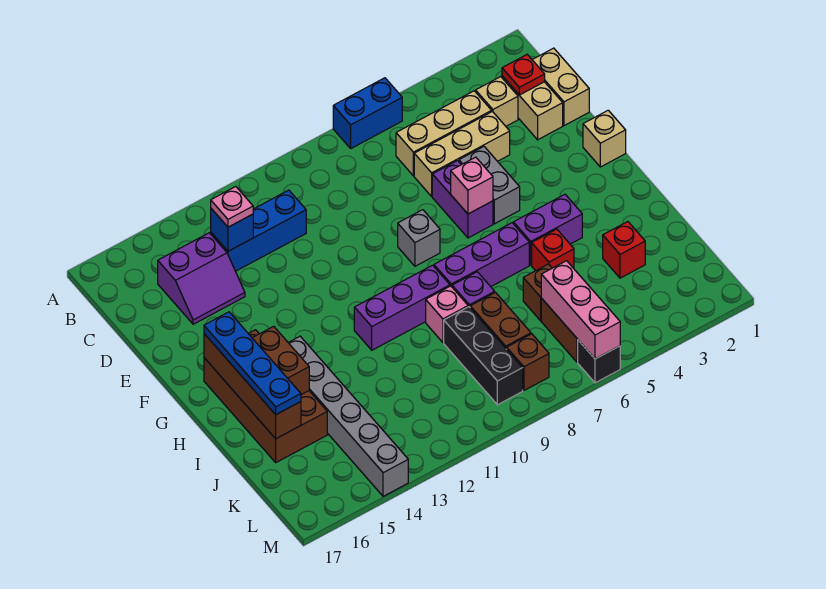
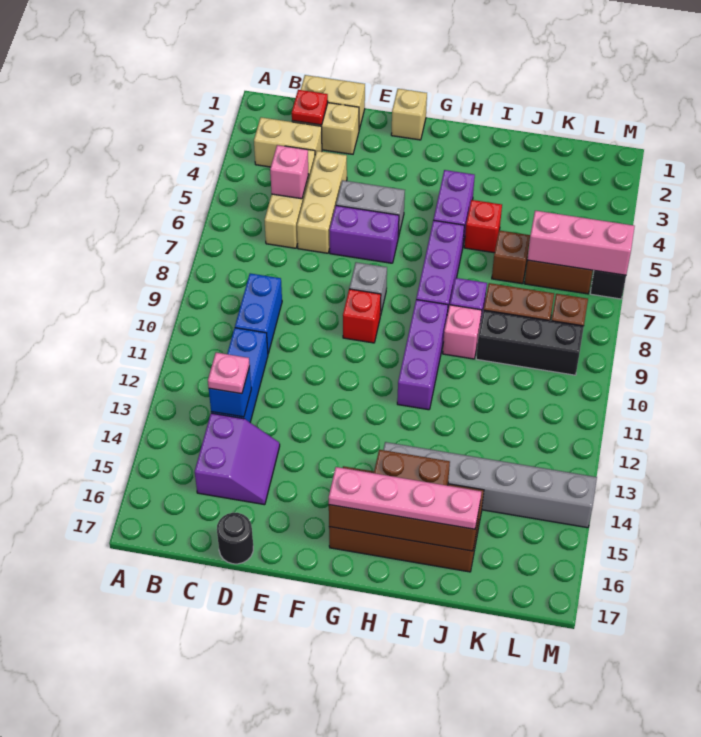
blue brick A6:A7 level 1 -> blue brick C9:C10 level 1
tan brick C3 level 1 -> tan brick B3:C3 level 1
none -> black round brick D17 level 1
pink brick F6 level 2 -> pink brick C5 level 2
blue plate G16:J16 level 3 -> pink plate G16:J16 level 3
red brick J3 level 1 -> red brick F9 level 1

